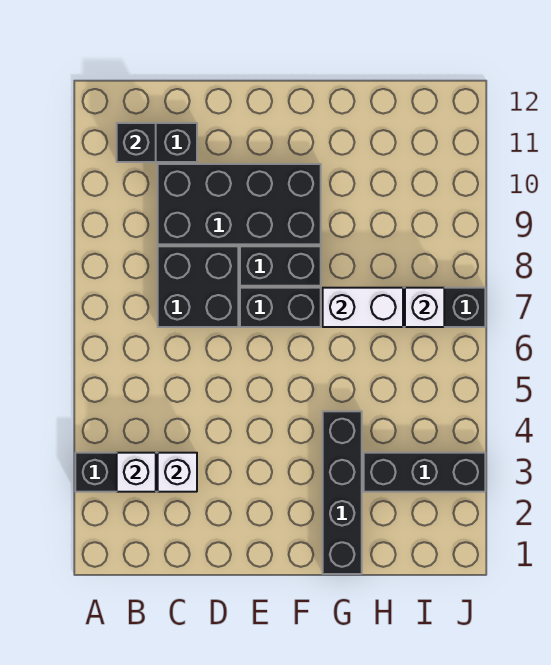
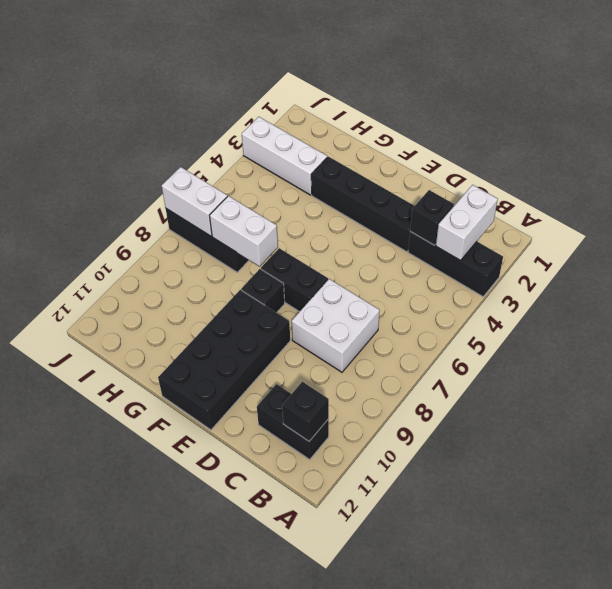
white brick B3 level 2 -> white brick B2:B3 level 2
white brick C3 level 2 -> black brick C3 level 2
black brick C7:D8 level 1 -> white brick C7:D8 level 1
black brick C9:F10 level 1 -> black brick E9:F12 level 1
black brick E8:F8 level 1 -> black brick F8 level 1
black brick G1:G4 level 1 -> black brick D3:G3 level 1
black brick H3:J3 level 1 -> white brick H3:J3 level 1
white brick I7 level 2 -> white brick I7:J7 level 2

